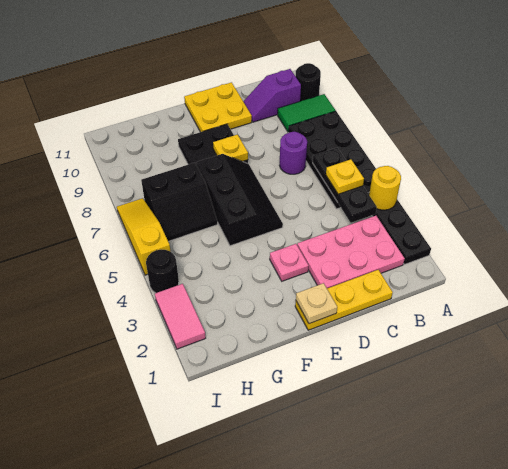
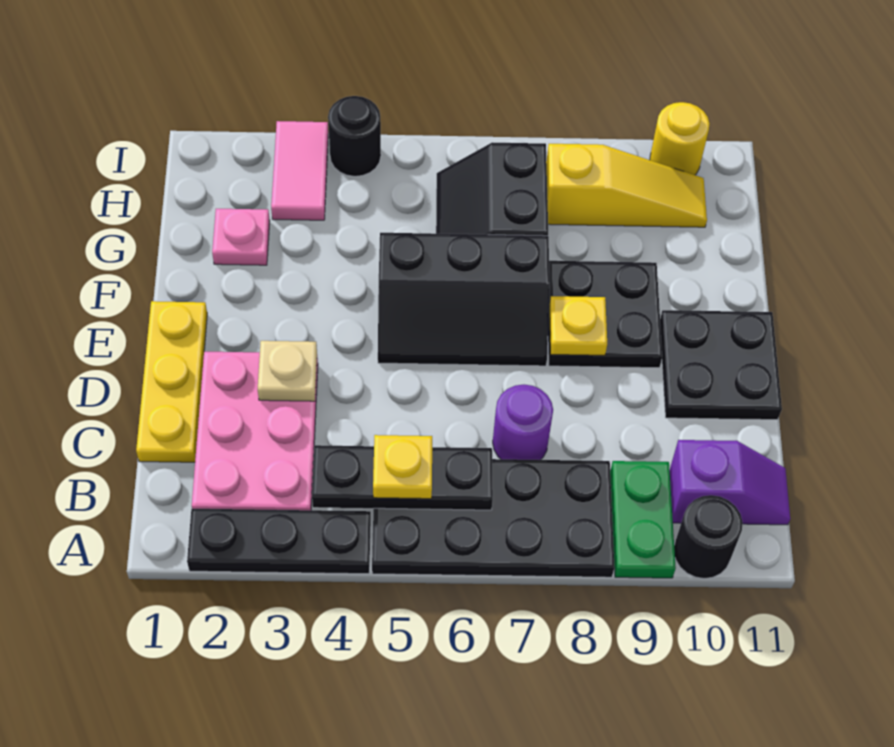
yellow round brick A4 level 2 -> yellow round brick I10 level 1
green tile A9:B9 level 1 -> green plate A9:B9 level 1
purple slope B10:C10 level 1 top B -> purple slope B10:B11 level 1 top 10
yellow plate D10:E11 level 1 -> black plate D10:E11 level 1
tan plate E1 level 2 -> tan plate D3 level 2
pink plate E3 level 1 -> pink plate G2 level 1
pink tile I2:I3 level 1 -> pink tile H3:I3 level 1
yellow slope I5:I7 level 1 top 5 -> yellow slope H8:H10 level 1 top 8

